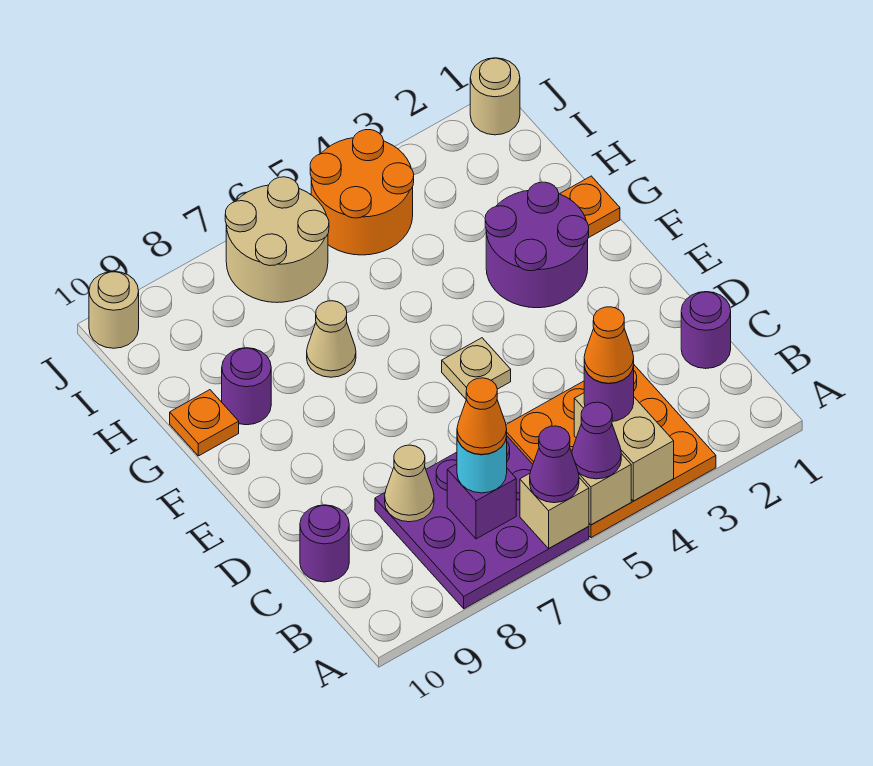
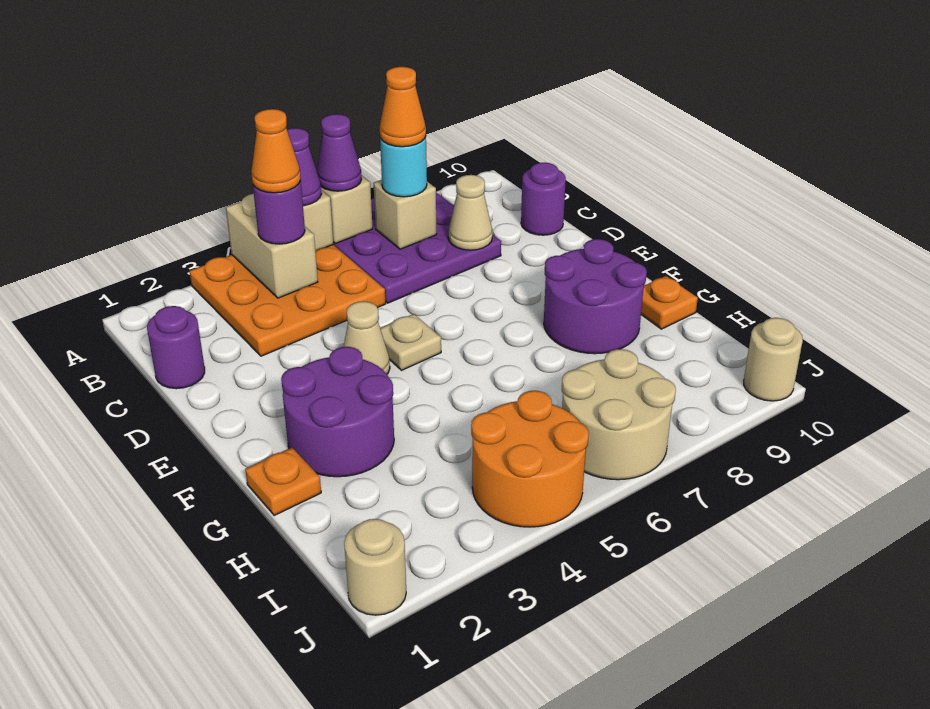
purple brick B7 level 2 -> tan brick B7 level 2
tan cone G7 level 1 -> tan cone E4 level 1
purple round brick G9 level 1 -> purple round brick F8:G9 level 1

